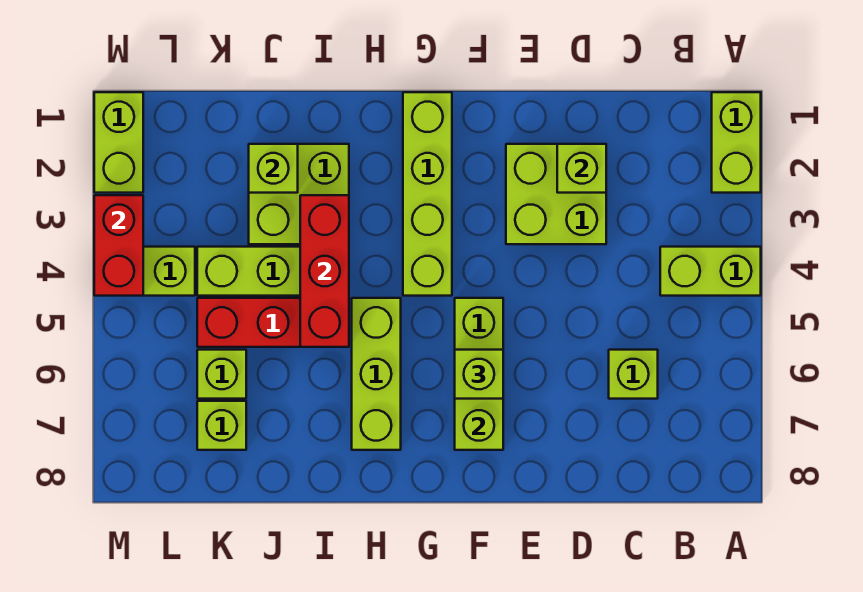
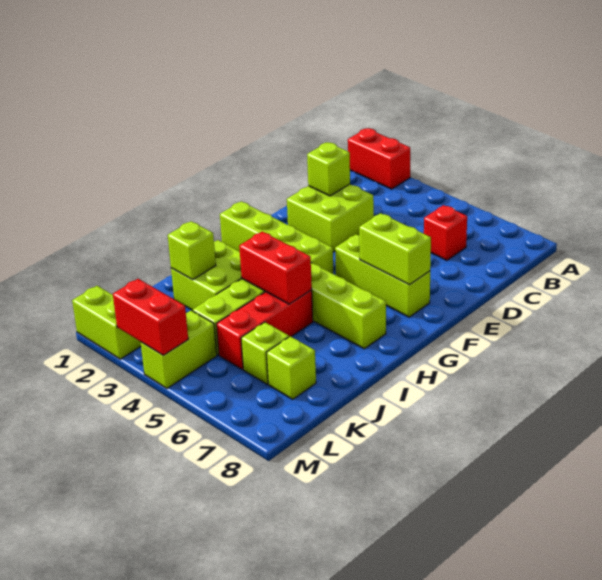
lime brick A1:A2 level 1 -> red brick A1:A2 level 1
lime brick A4:B4 level 1 -> none
lime brick C6 level 1 -> red brick C6 level 1
lime brick F6 level 3 -> none
red brick I3:I5 level 2 -> red brick I4:I5 level 2

